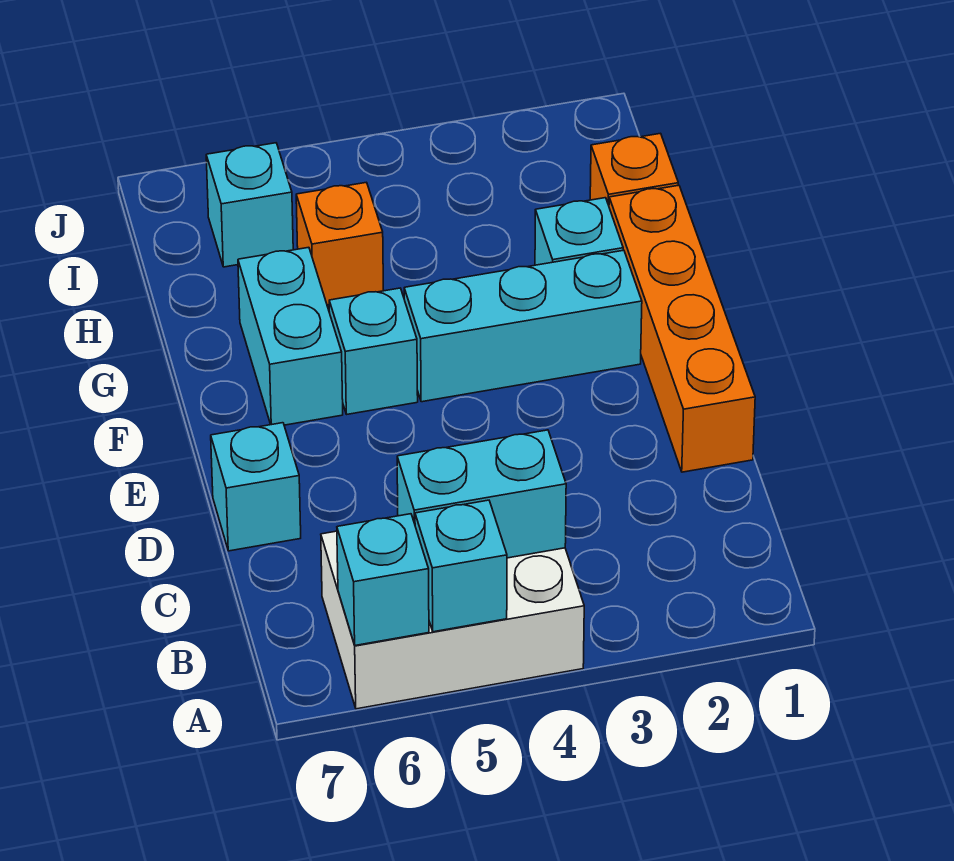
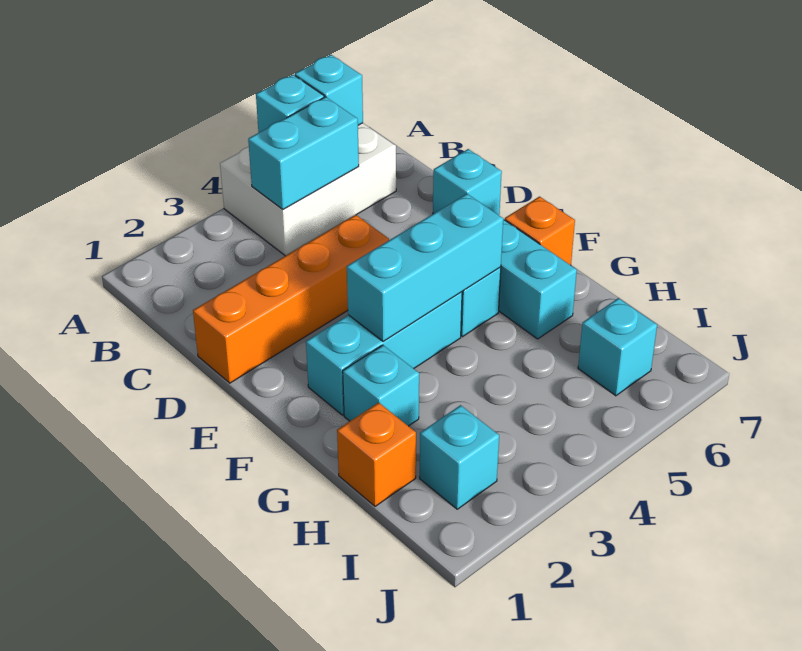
orange brick D1:G1 level 1 -> orange brick D1:D4 level 1
none -> cyan brick F3:F5 level 2
orange brick H5 level 1 -> orange brick F7 level 1
none -> cyan brick I2 level 1

